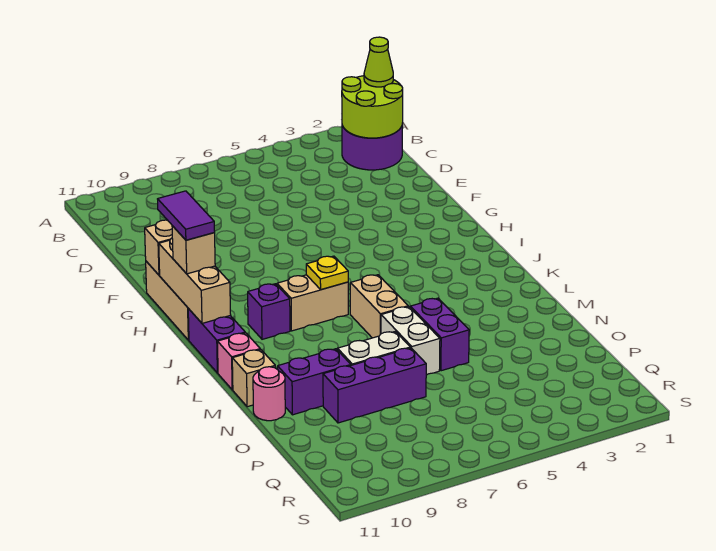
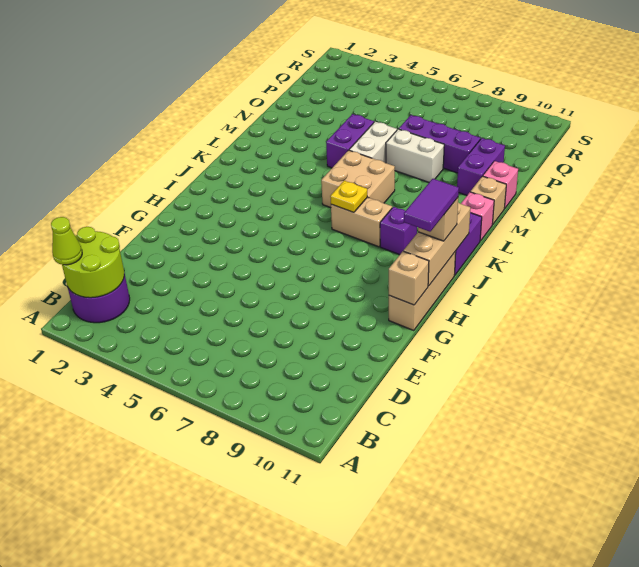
tan brick K6:L6 level 1 -> tan brick K6:L7 level 1
purple brick N9:N10 level 1 -> purple brick N10:O10 level 1
pink round brick N11 level 1 -> pink brick N11 level 1

